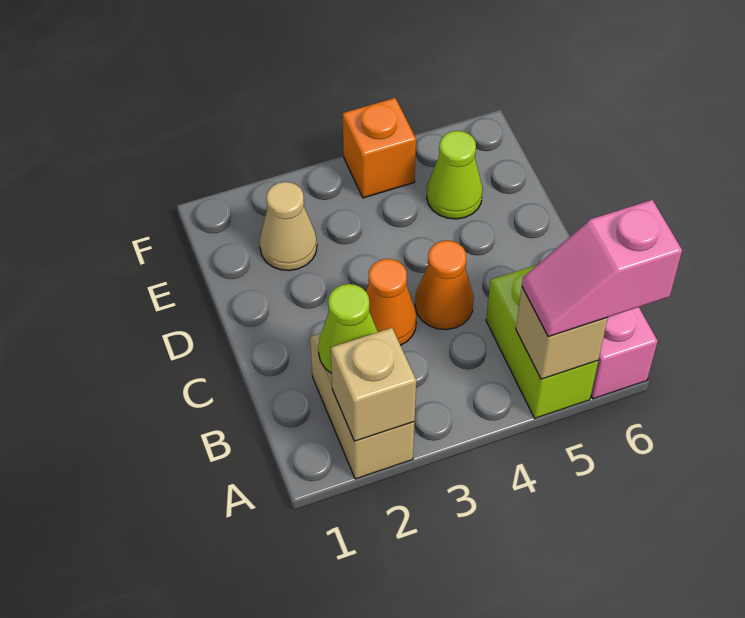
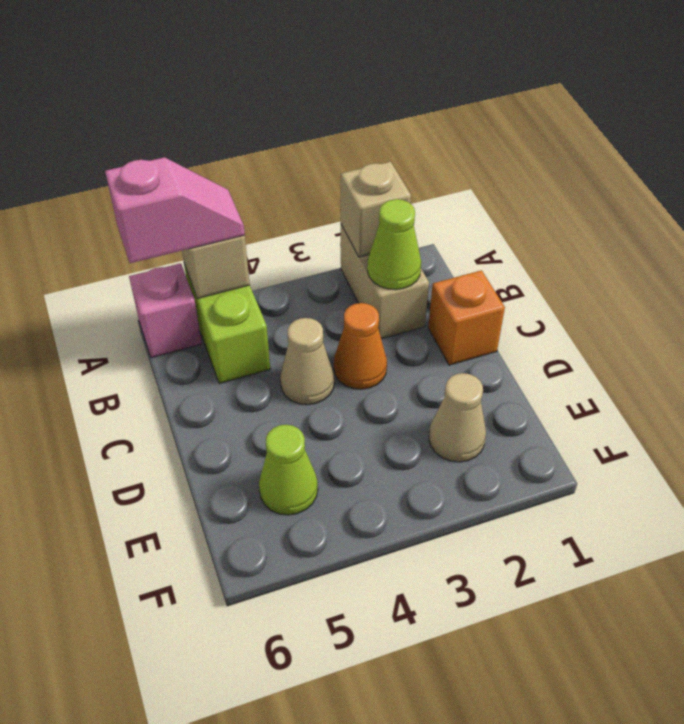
orange cone C4 level 1 -> tan cone C4 level 1
orange brick F4 level 1 -> orange brick C1 level 1

